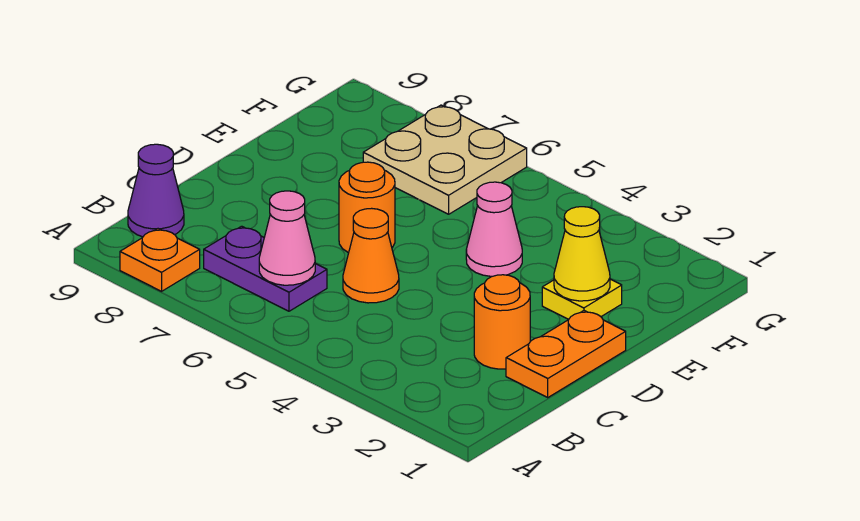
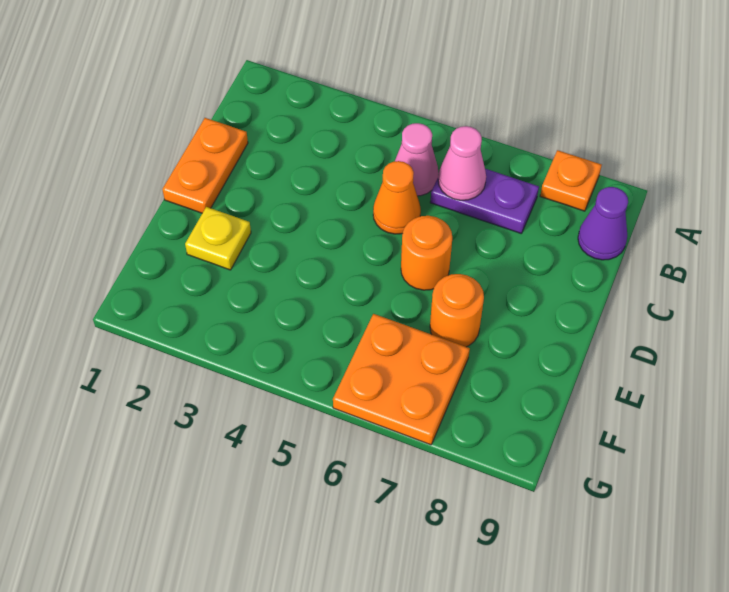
orange round brick C2 level 1 -> orange round brick E7 level 1
yellow cone E2 level 2 -> none
pink cone E4 level 1 -> pink cone B5 level 1
tan plate F6:G7 level 1 -> orange plate F6:G7 level 1

